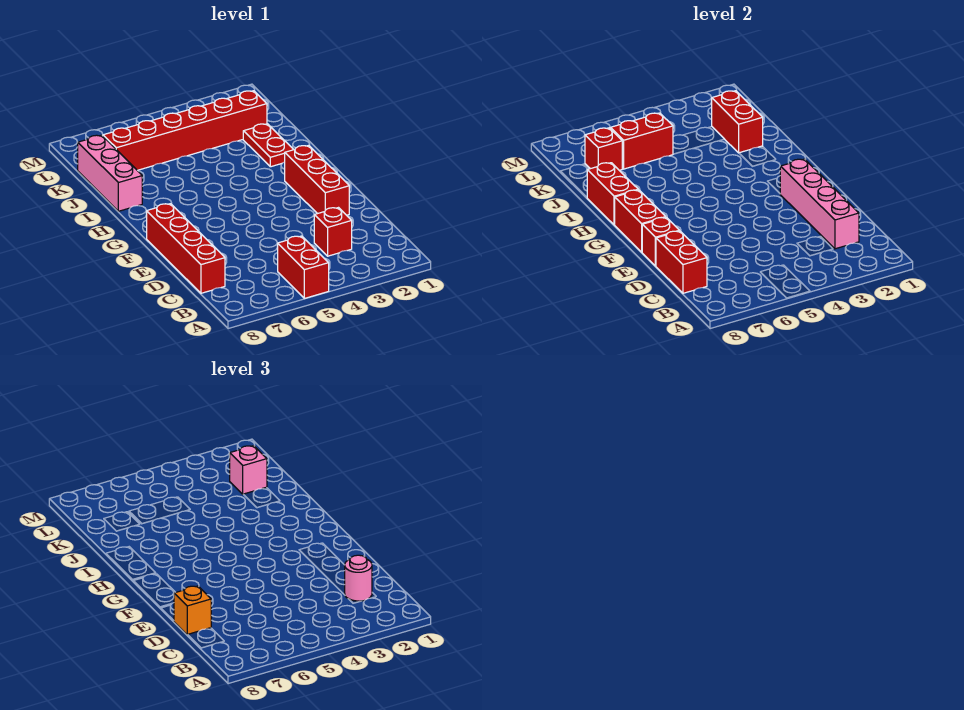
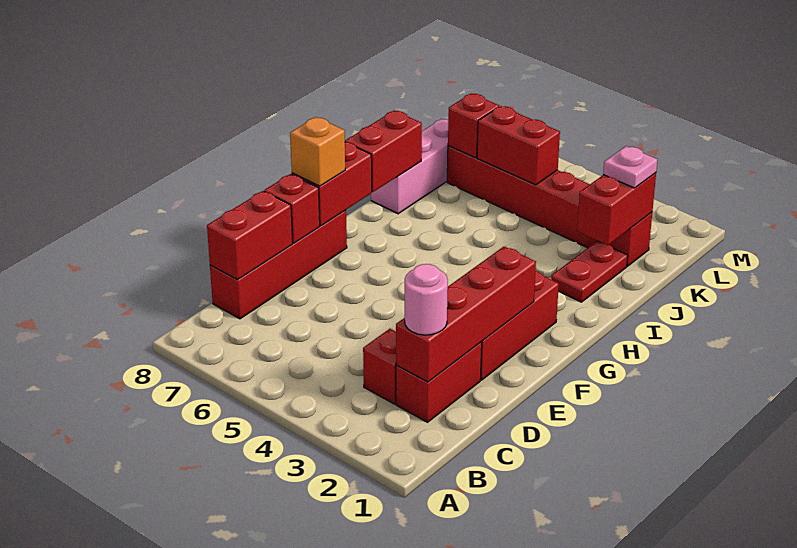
red brick A5:B5 level 1 -> red brick C2:D2 level 1
pink brick C2:F2 level 2 -> red brick C2:F2 level 2
orange brick D8 level 3 -> orange brick F8 level 3
pink brick K2 level 3 -> pink plate K2 level 3

